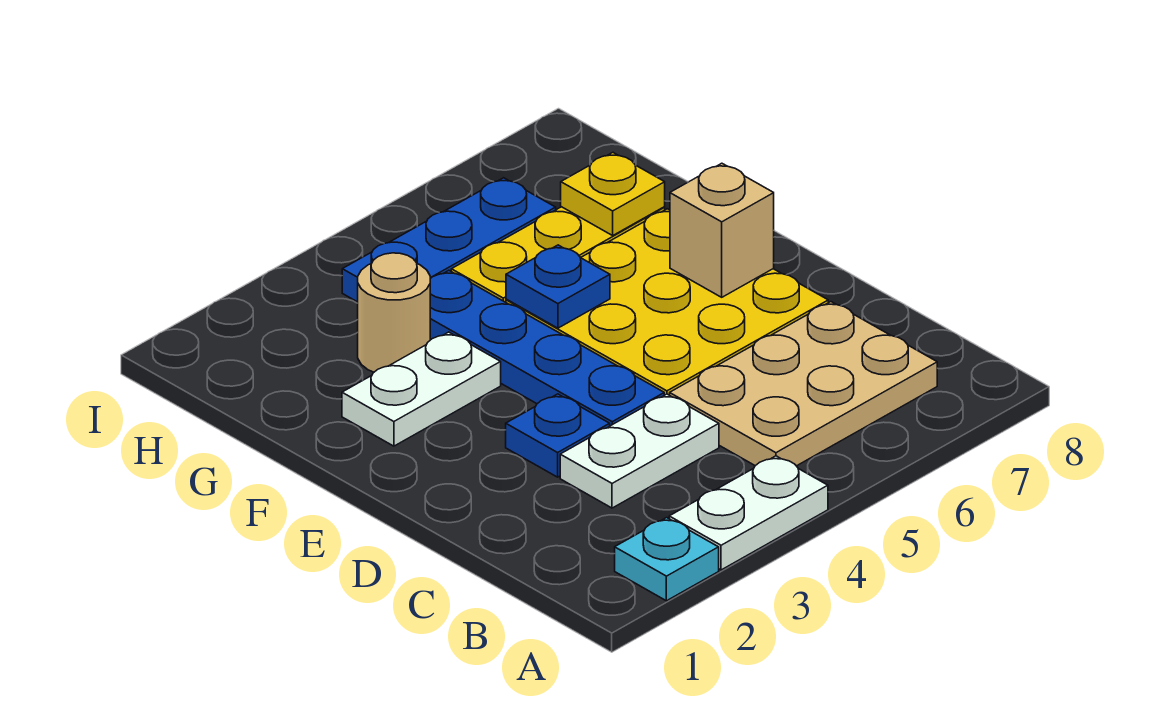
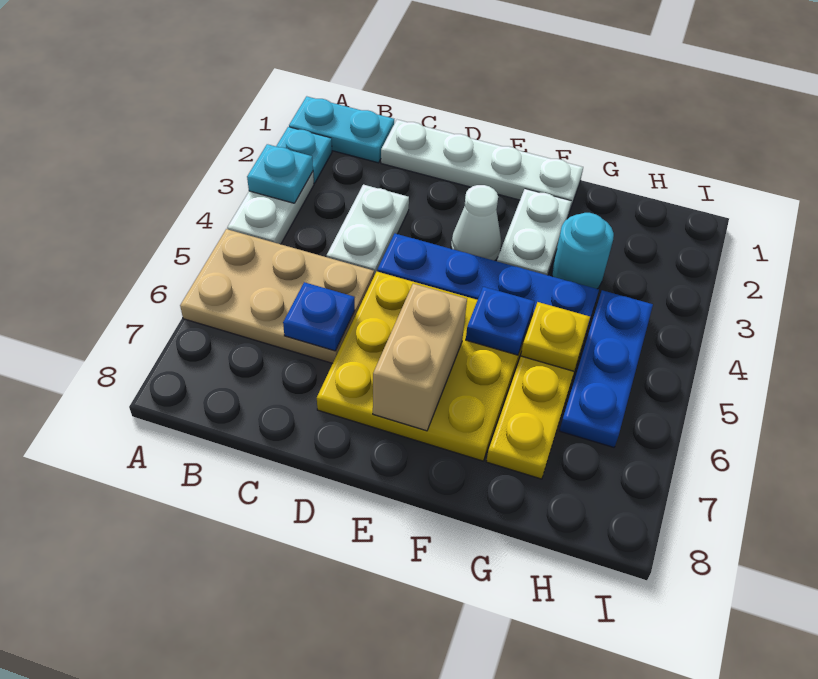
none -> cyan plate A1:B1 level 1
none -> cyan plate A3 level 2
tan plate B5:C7 level 1 -> tan plate A5:C6 level 1
none -> white plate C1:F1 level 1
blue plate D3 level 1 -> blue plate C6 level 2
none -> white cone E3 level 1
tan brick E7 level 2 -> tan brick E6:E7 level 2
tan round brick G3 level 1 -> cyan round brick G3 level 1
yellow plate G7 level 2 -> yellow plate G5 level 2

